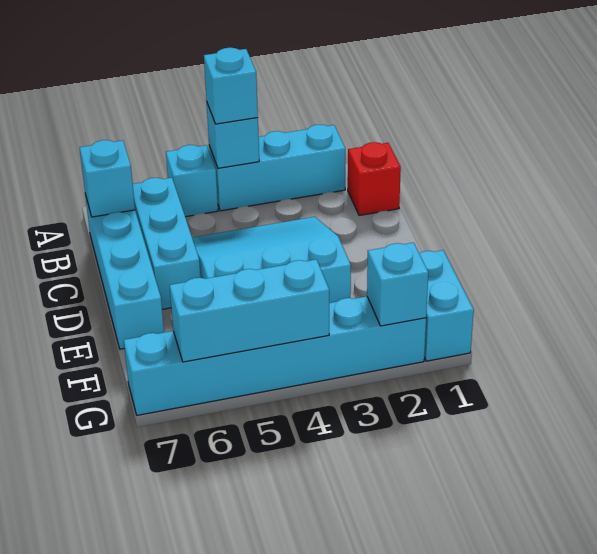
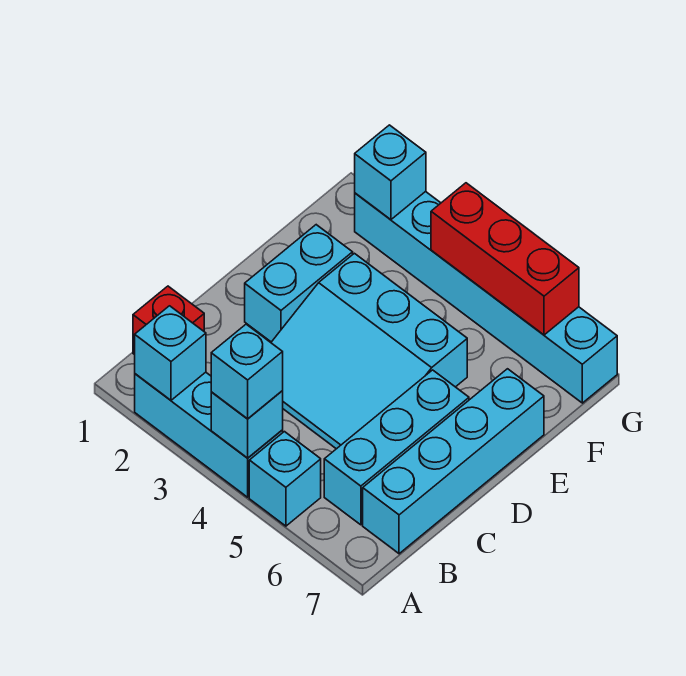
cyan brick B7 level 2 -> cyan brick A2 level 2
cyan brick F1:G1 level 1 -> cyan brick D2:E2 level 1
cyan brick G4:G6 level 2 -> red brick G4:G6 level 2

